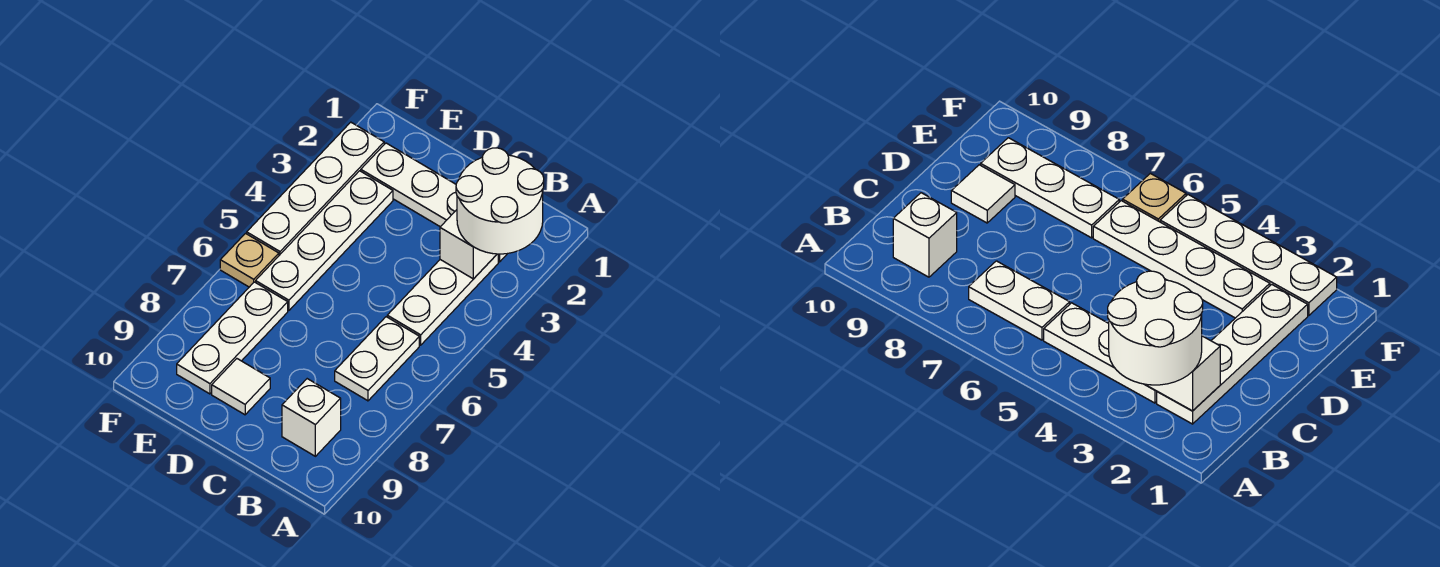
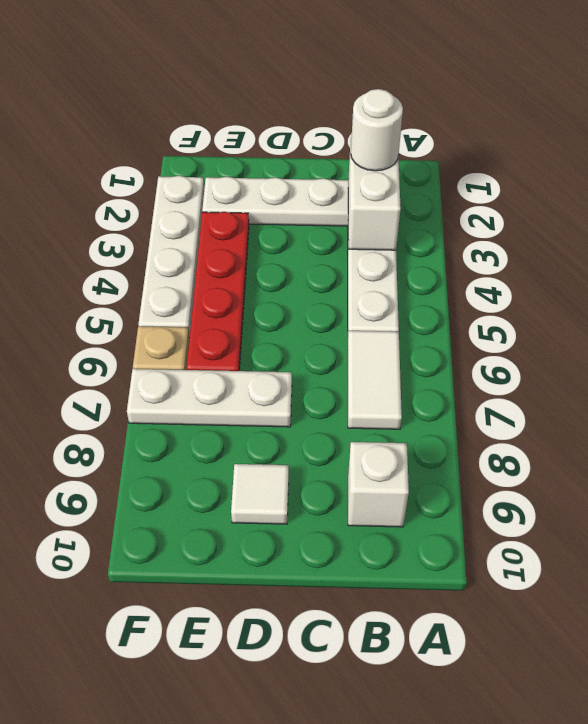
white round brick A2:B3 level 3 -> white round brick B2 level 3
white plate B6:B7 level 1 -> white tile B6:B7 level 1
white plate E3:E6 level 1 -> red plate E3:E6 level 1
white plate E7:E9 level 1 -> white plate D7:F7 level 1

